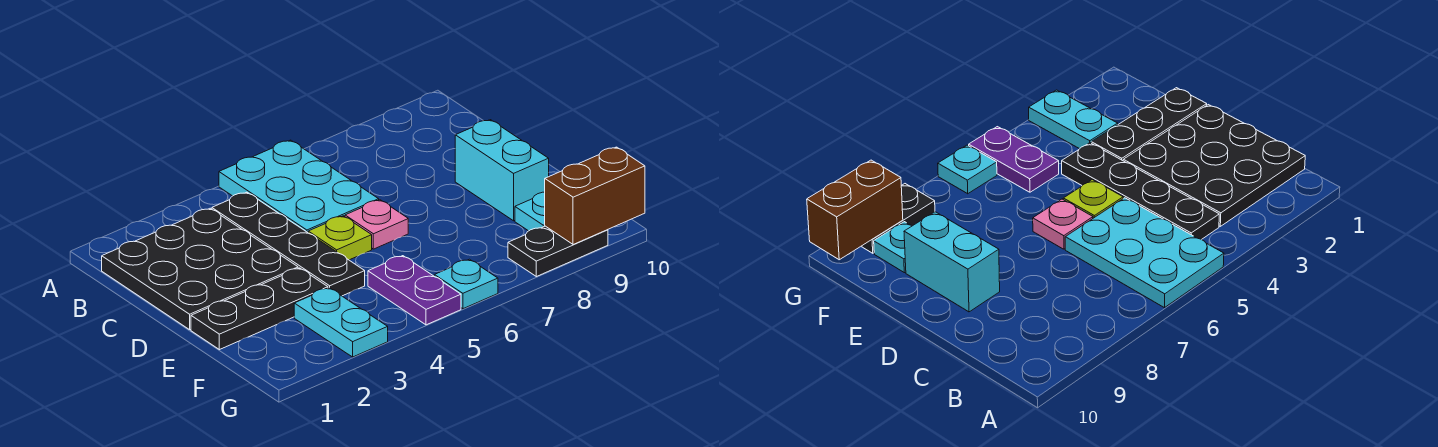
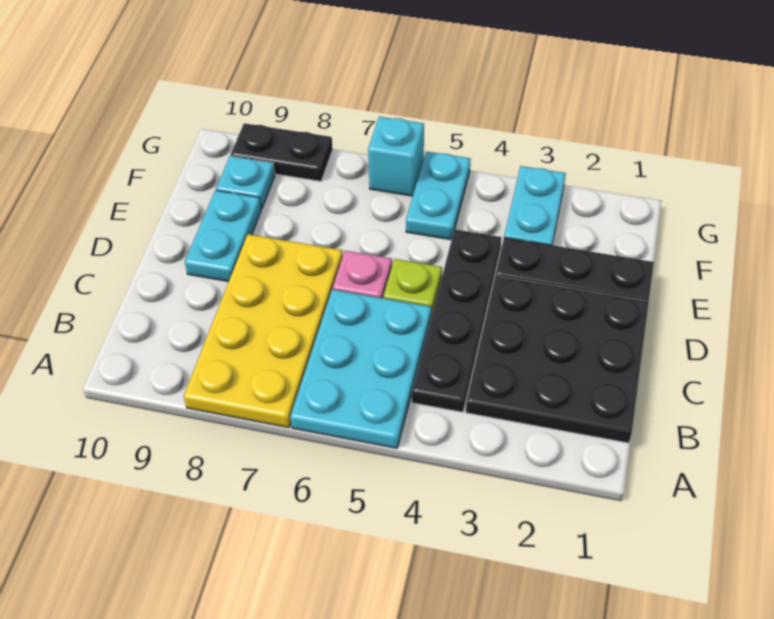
none -> yellow plate A7:D8 level 1
cyan brick D9:E9 level 1 -> cyan plate D9:E9 level 1
purple plate F5:G5 level 1 -> cyan plate F5:G5 level 1
cyan plate G6 level 1 -> cyan brick G6 level 1
brown brick G9:G10 level 2 -> none

